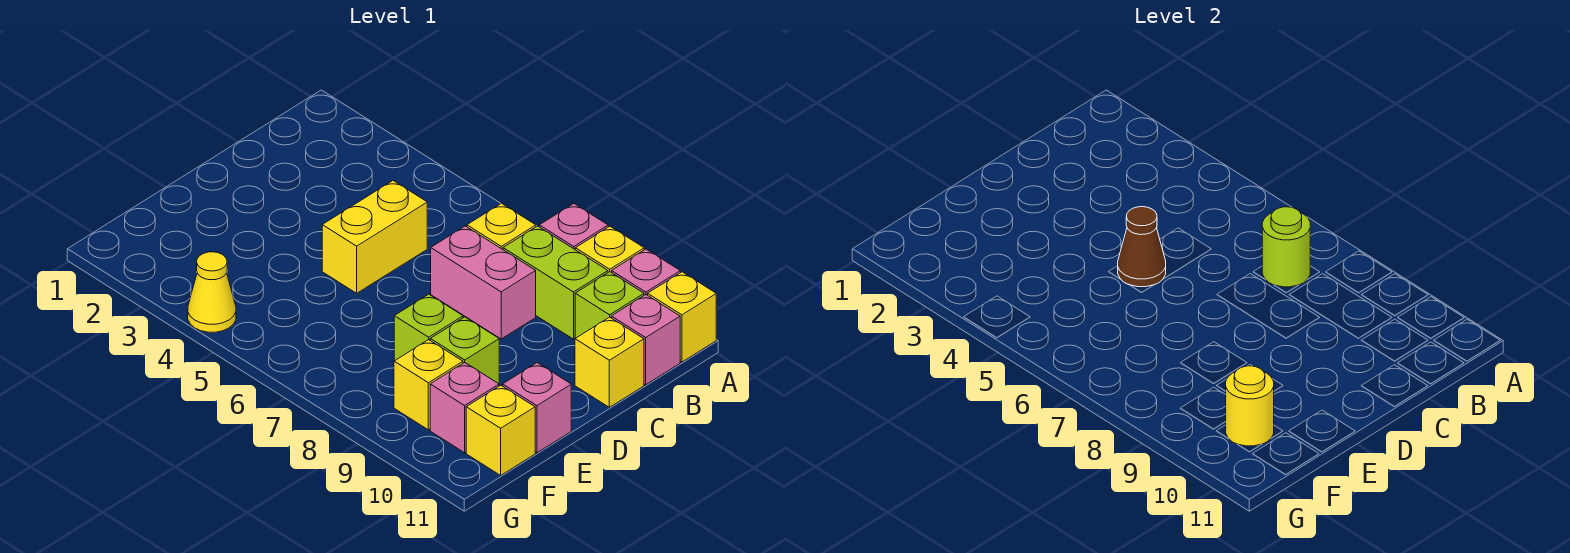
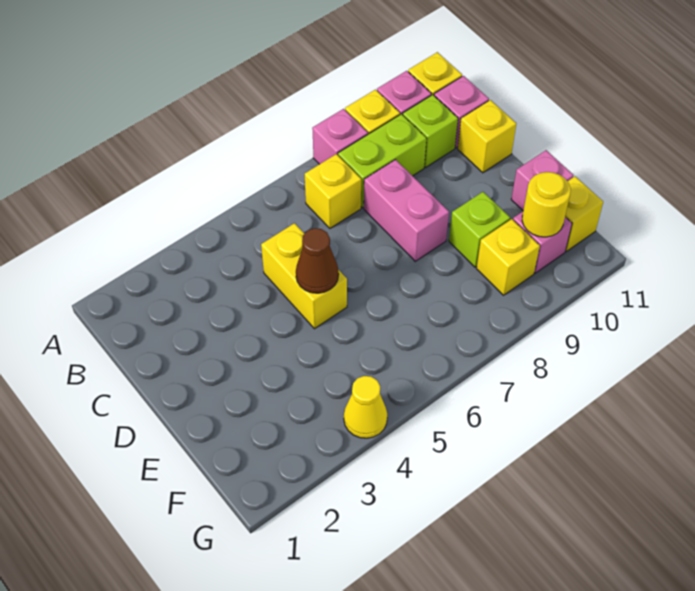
lime round brick B7 level 2 -> none
pink brick C7:C8 level 1 -> pink brick C8:D8 level 1
lime brick E8 level 1 -> none

